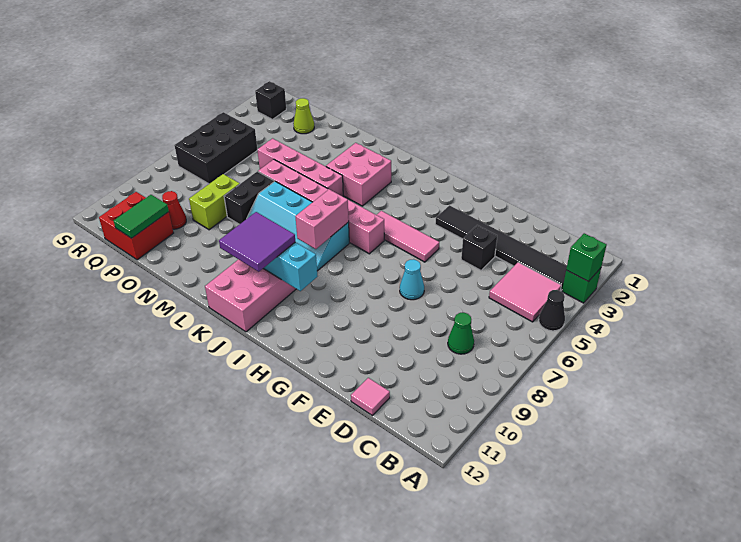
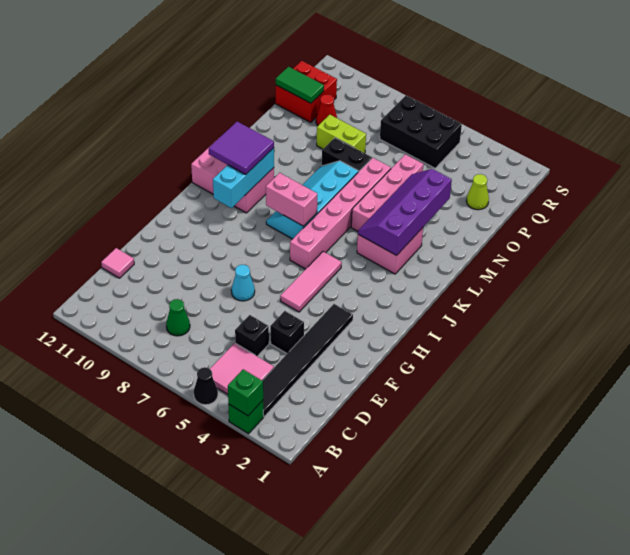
none -> purple slope K3:N4 level 2 top 3
black brick R2 level 1 -> black brick D5 level 1

